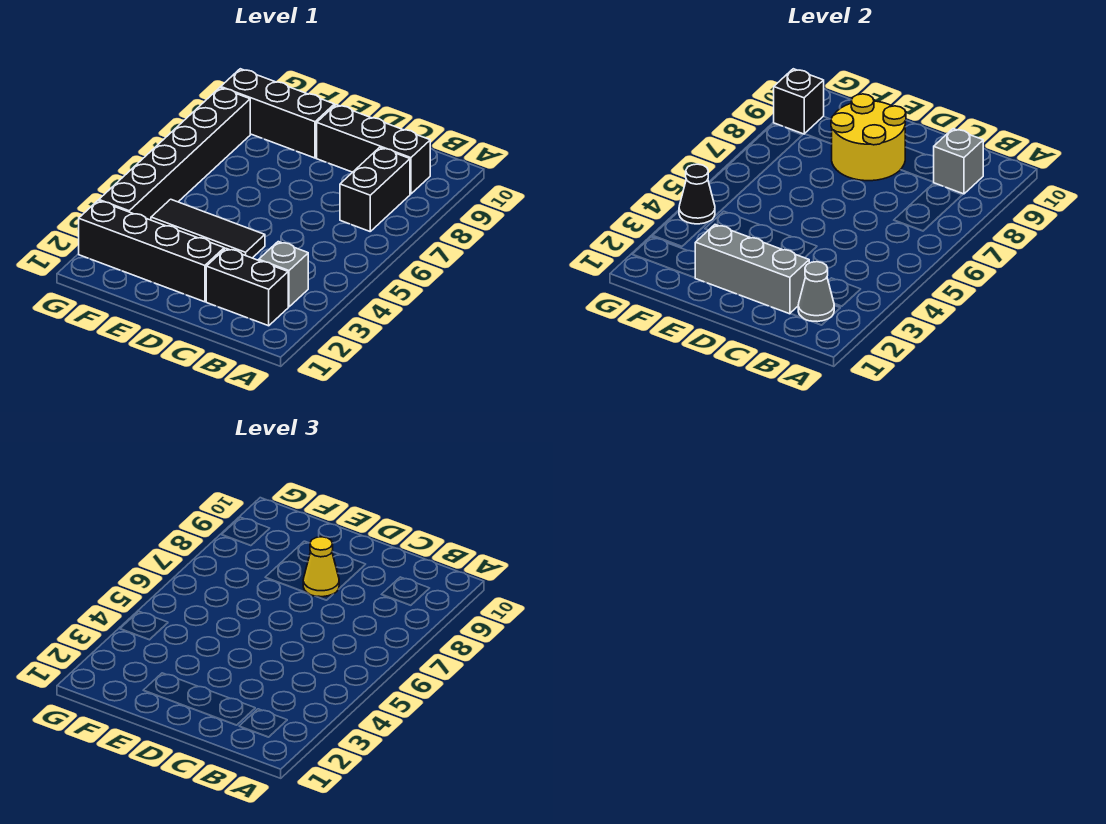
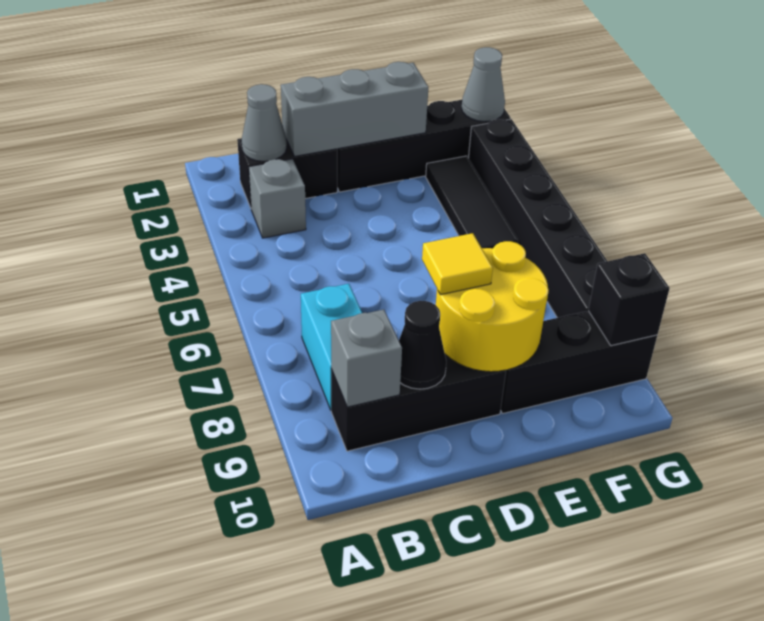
black brick B7:B8 level 1 -> cyan brick B7:B8 level 1
black tile D4:F4 level 1 -> black tile F3:F5 level 1
yellow cone D8 level 3 -> yellow tile D8 level 3
none -> grey cone G2 level 2
black cone G4 level 2 -> black cone C9 level 2

